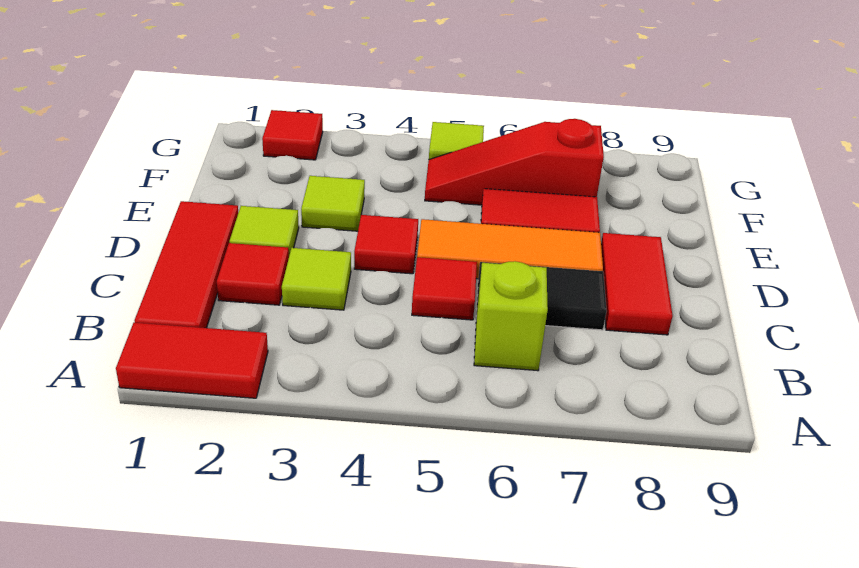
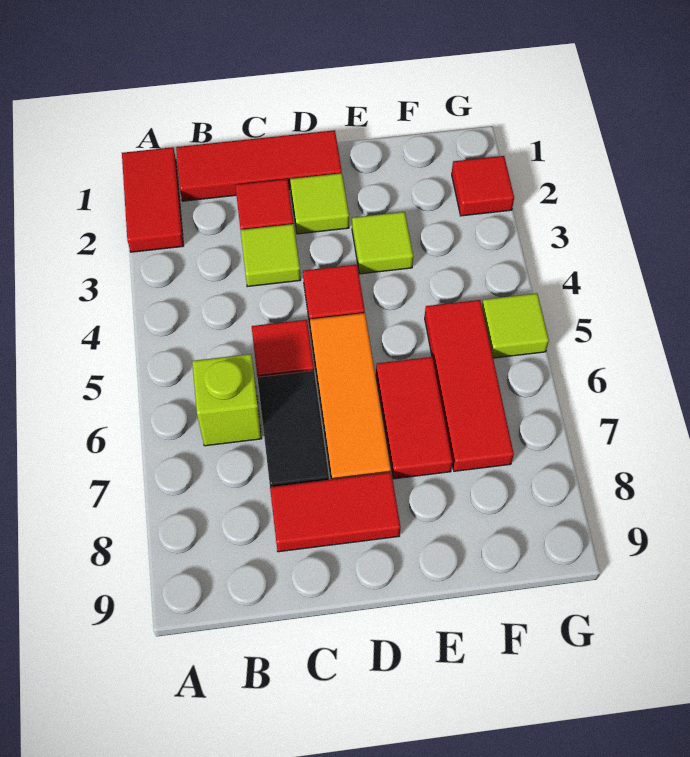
red slope F5:F7 level 1 top 7 -> red tile F5:F7 level 1

